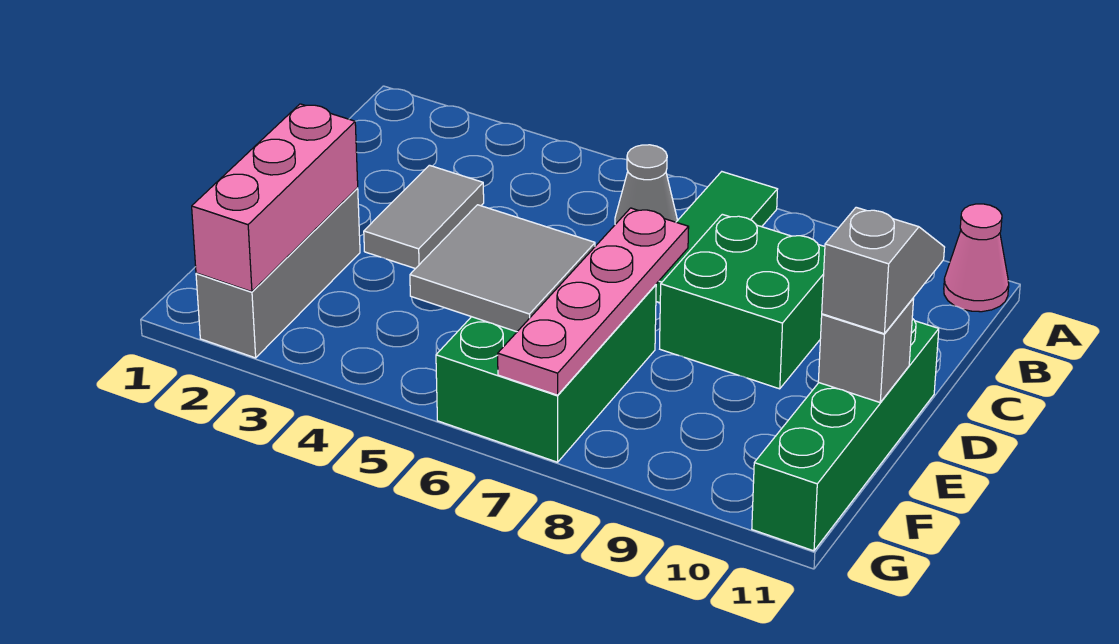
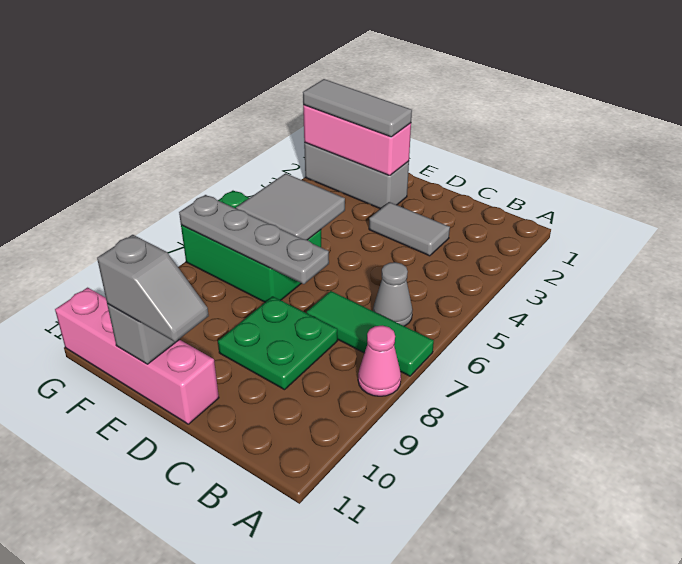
pink cone A11 level 1 -> pink cone A8 level 1
green brick C8:D9 level 1 -> green plate C8:D9 level 1
pink plate D7:G7 level 2 -> grey plate D7:G7 level 2
green brick D11:G11 level 1 -> pink brick D11:G11 level 1
none -> grey tile E2:G2 level 3

